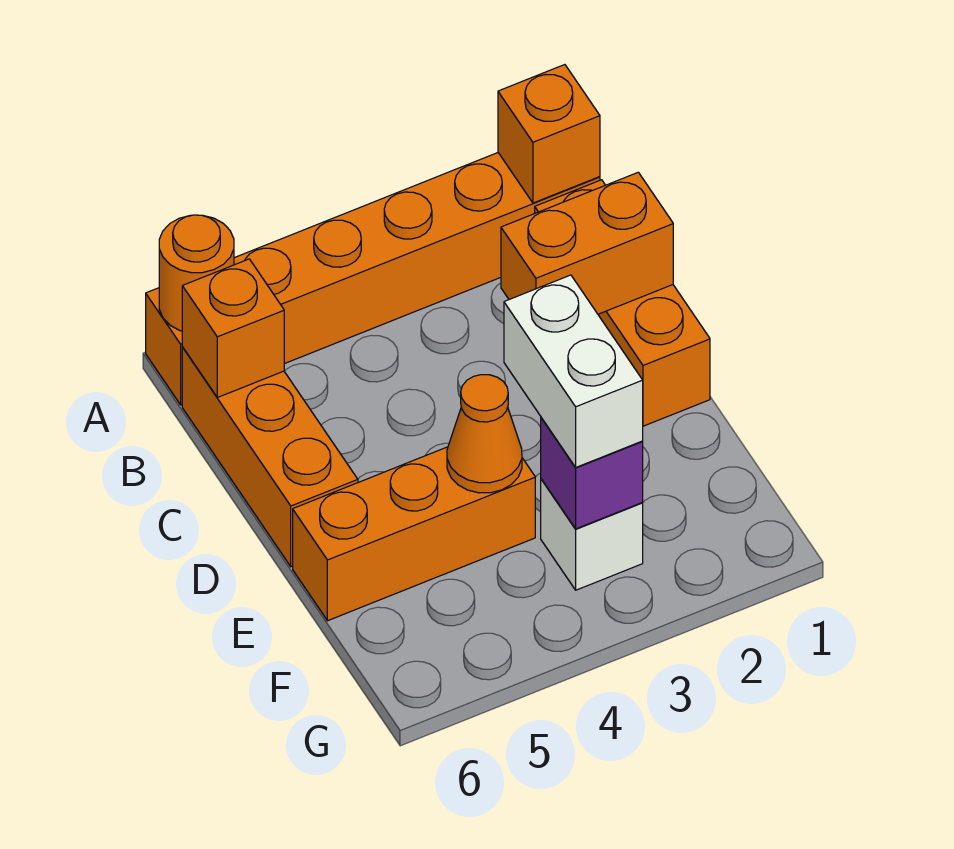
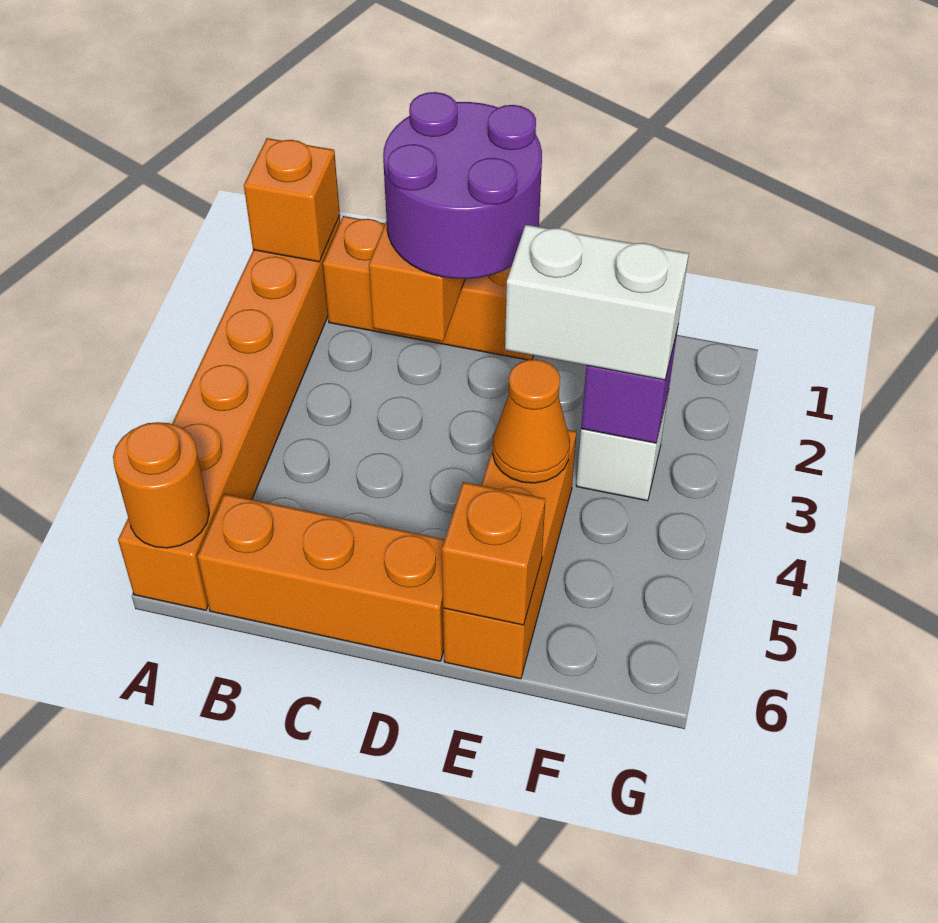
orange brick B6 level 2 -> orange brick E6 level 2
none -> purple round brick C1:D2 level 3

